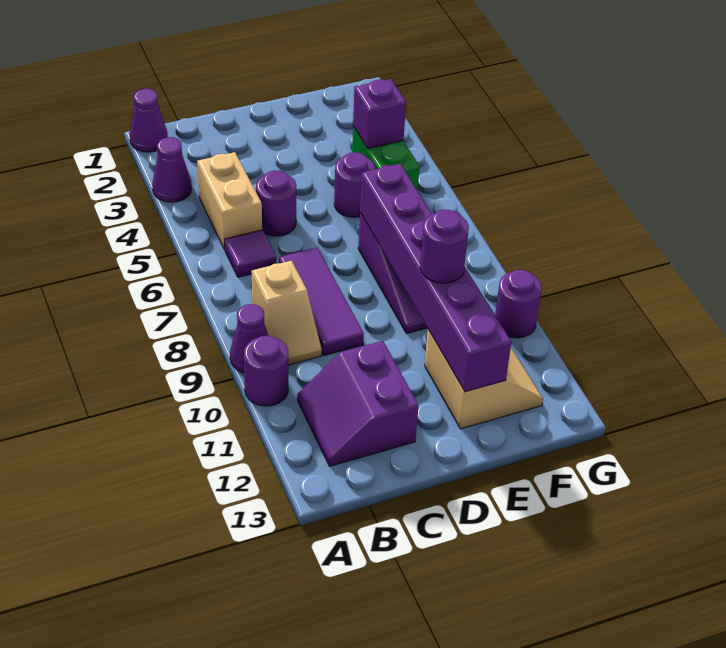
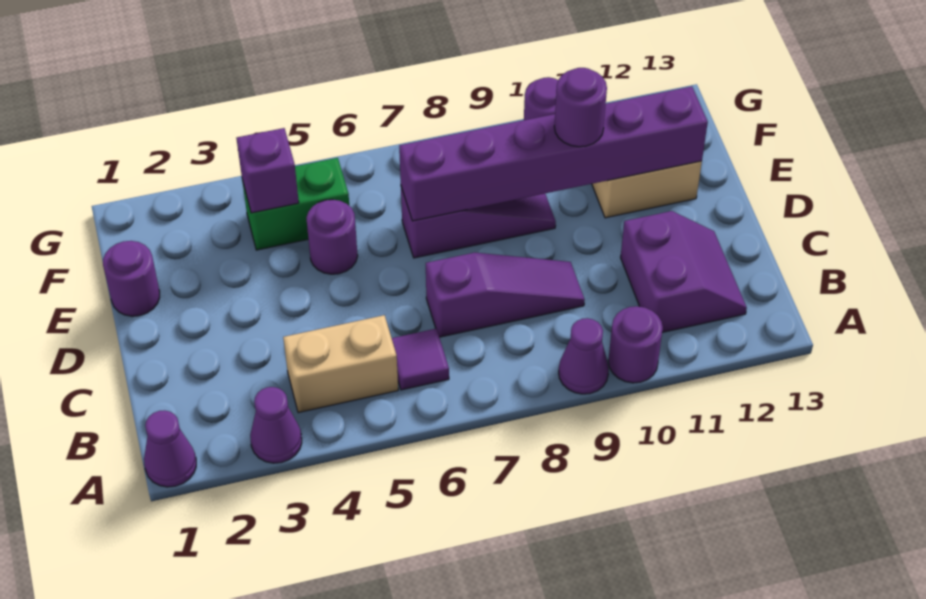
tan slope B8:B9 level 1 top 8 -> none
purple slope B11:C12 level 1 top C -> purple slope B11:C12 level 1 top 11
purple round brick C5 level 1 -> purple round brick E1 level 1
purple tile C7:C9 level 1 -> purple slope C7:C9 level 1 top 7

